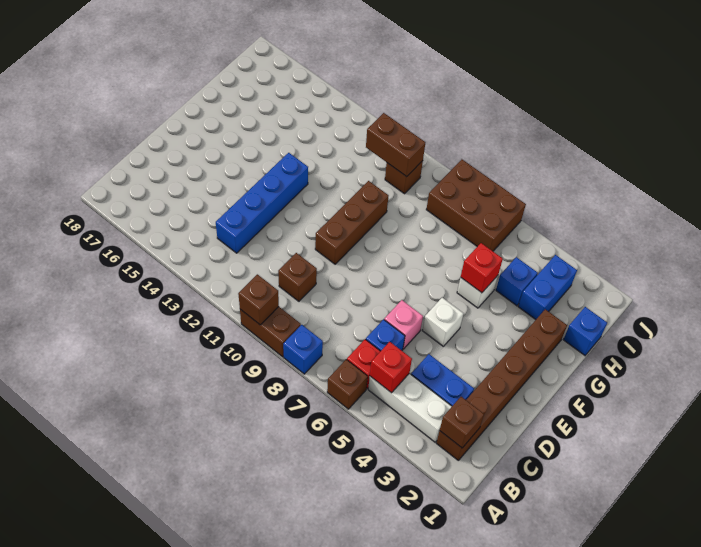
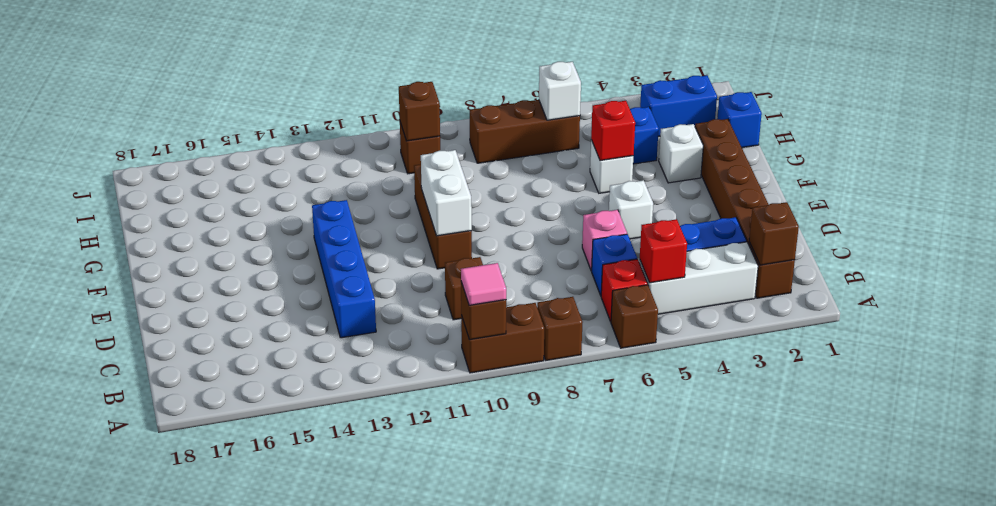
blue brick A8 level 1 -> brown brick A8 level 1
none -> pink tile A10 level 3
none -> white brick E10:F10 level 2
none -> white brick G3 level 1
blue brick H3:I3 level 1 -> blue brick I2:I3 level 1
brown brick I6:J8 level 1 -> brown brick I6:I8 level 1
none -> white brick I6 level 2
brown brick I10:I11 level 2 -> brown brick I10 level 2

